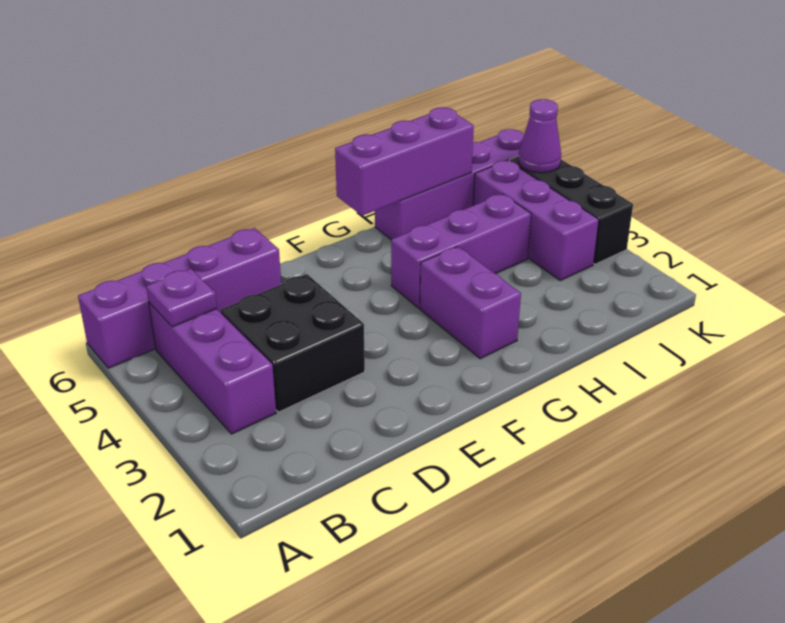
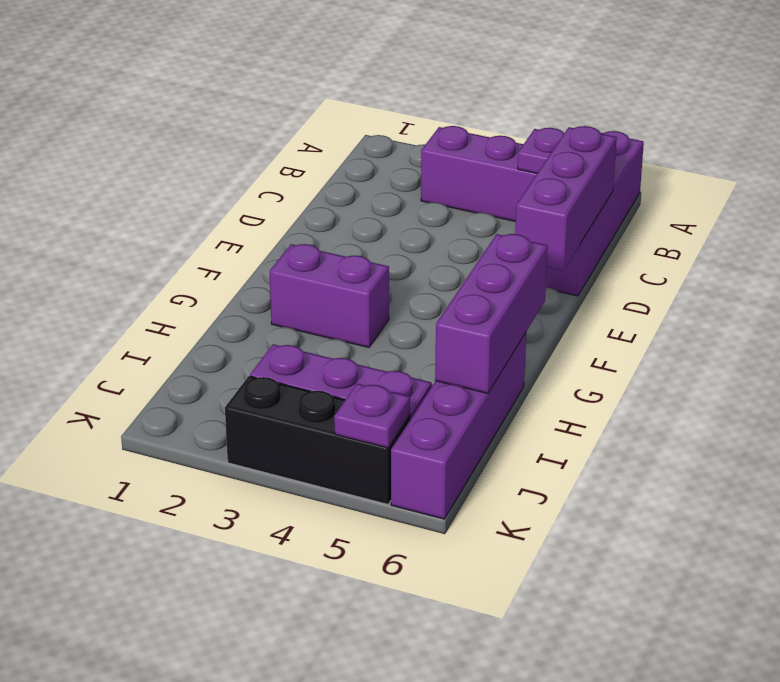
black brick C3:D4 level 1 -> none
purple brick G4:I4 level 1 -> purple brick C6:E6 level 2
purple cone K5 level 2 -> purple plate K5 level 2

